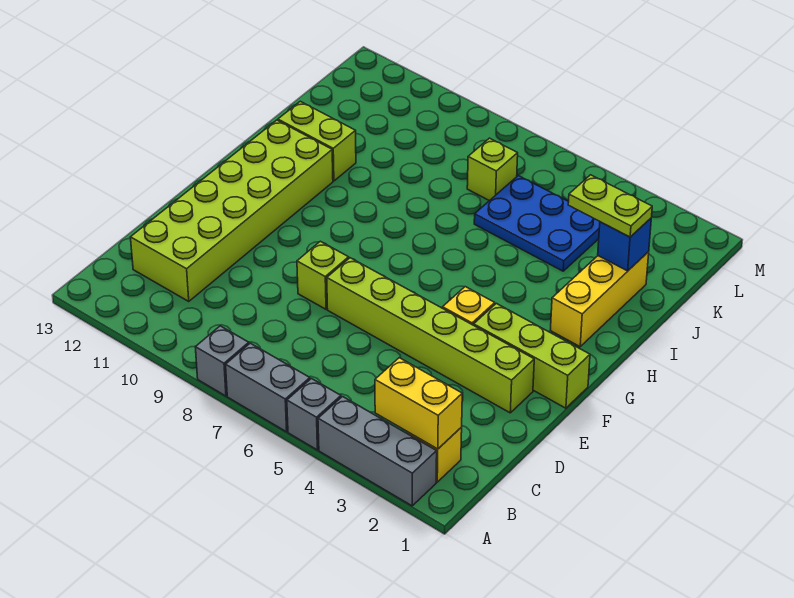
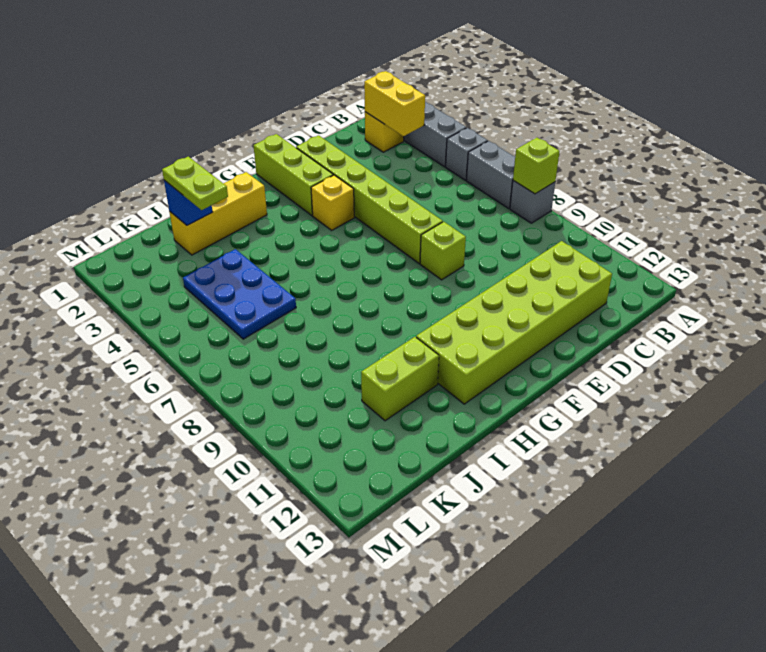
lime brick I11:I12 level 1 -> lime brick I11:J11 level 1
lime brick K7 level 1 -> lime brick A8 level 2

